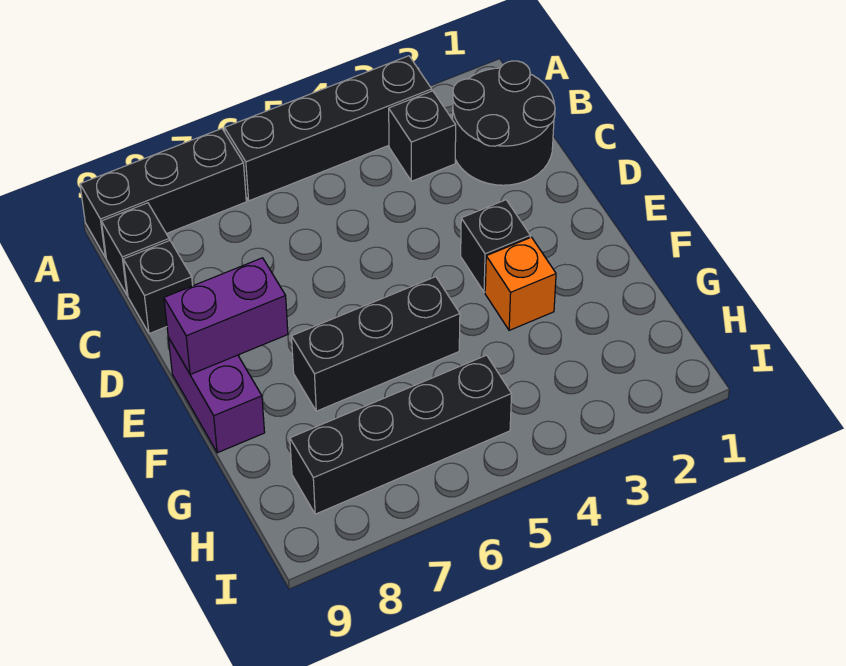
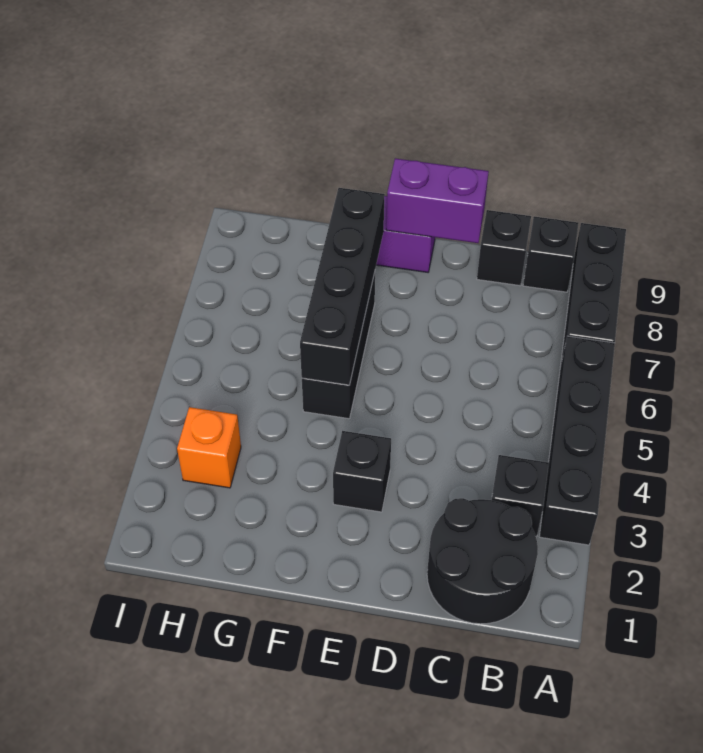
purple brick E8:E9 level 2 -> purple brick D9:E9 level 2
orange brick F3 level 1 -> orange brick H3 level 1
black brick H5:H8 level 1 -> black brick F5:F8 level 2

